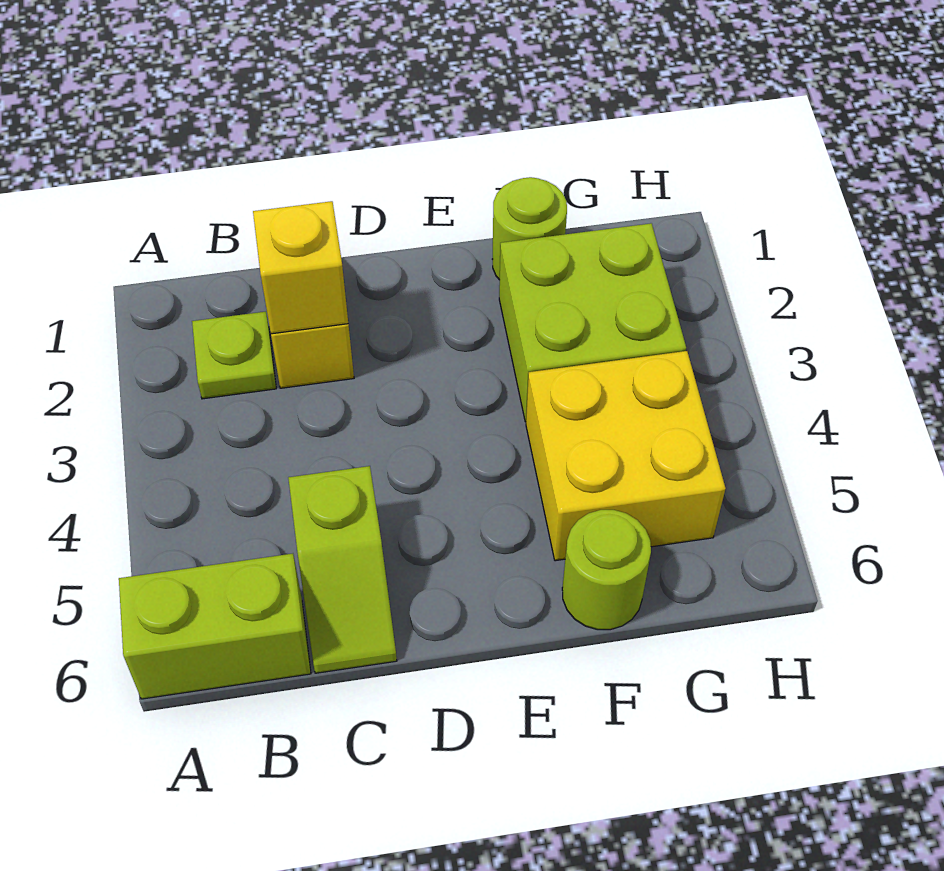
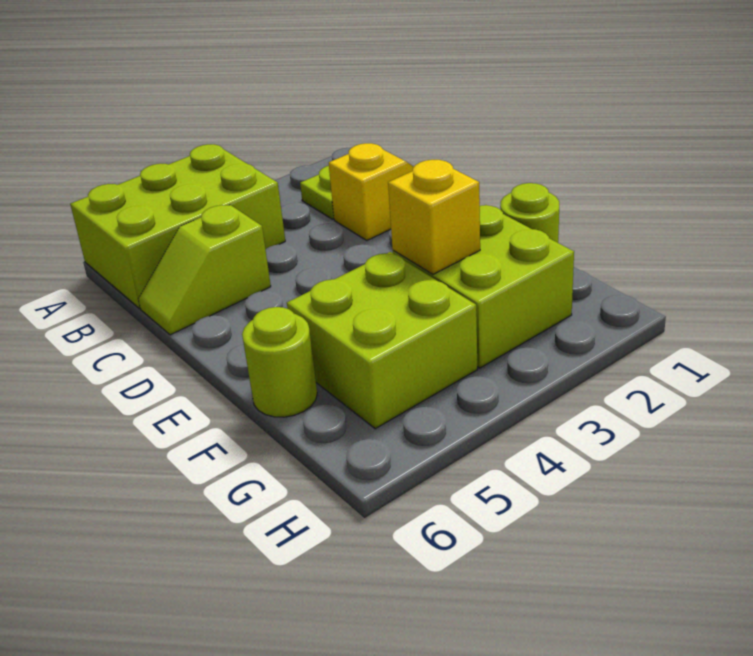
lime brick A6:B6 level 1 -> lime brick A4:B6 level 1
yellow brick C2 level 2 -> yellow brick F3 level 2
yellow brick F4:G5 level 1 -> lime brick F4:G5 level 1

